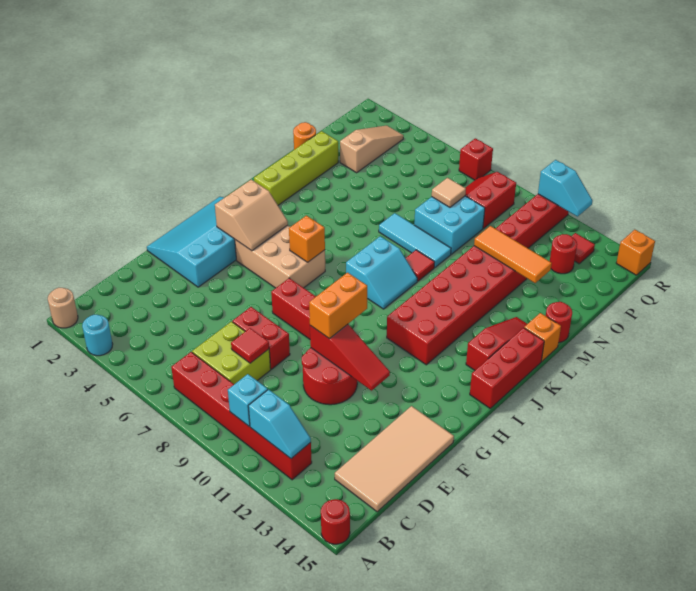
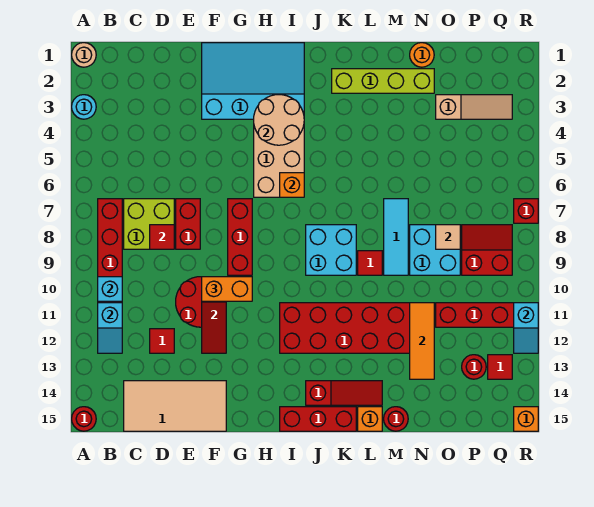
none -> red tile D12 level 1
tan slope H3:I4 level 2 top 3 -> tan round brick H3:I4 level 2
cyan slope J8:K9 level 1 top 8 -> cyan brick J8:K9 level 1

